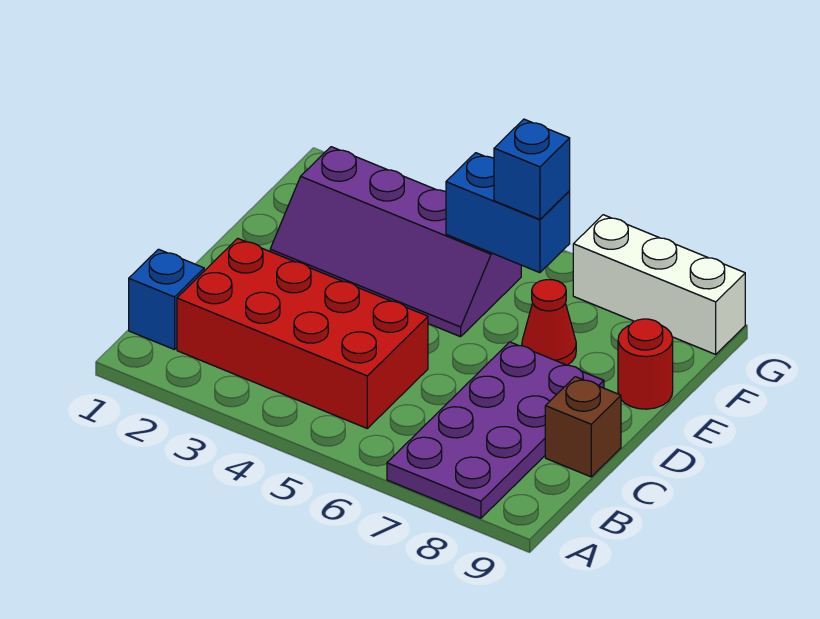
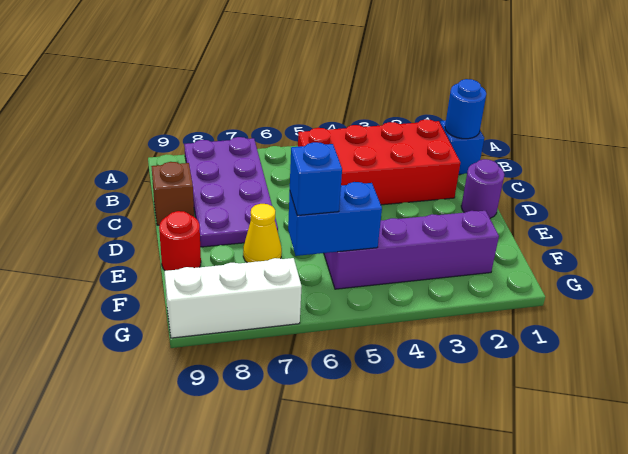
none -> blue round brick B1 level 2
none -> purple round brick D1 level 1
red cone E7 level 1 -> yellow cone E7 level 1

